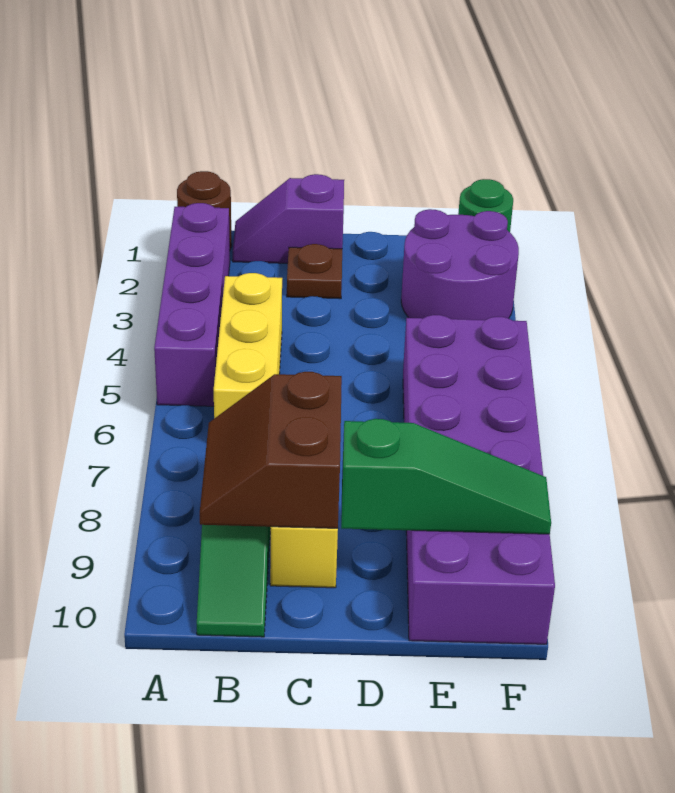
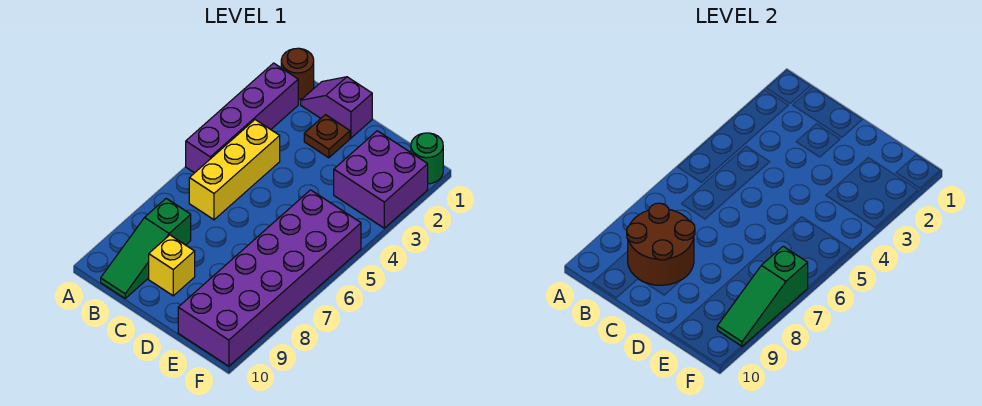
brown slope B8:C9 level 2 top C -> brown round brick B8:C9 level 2
green slope D9:F9 level 2 top D -> green slope F7:F9 level 2 top 7
purple round brick E2:F3 level 1 -> purple brick E2:F3 level 1

